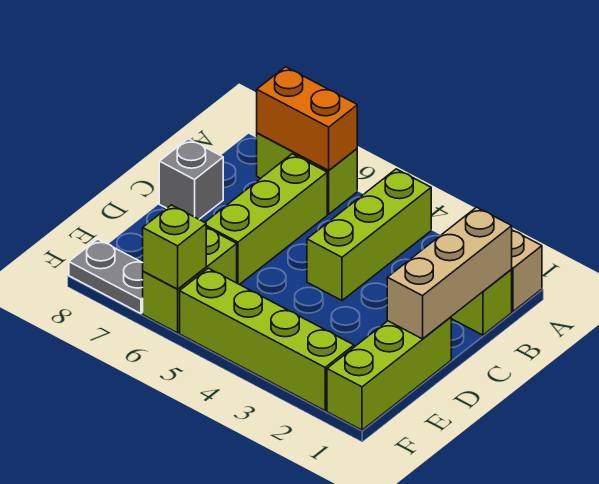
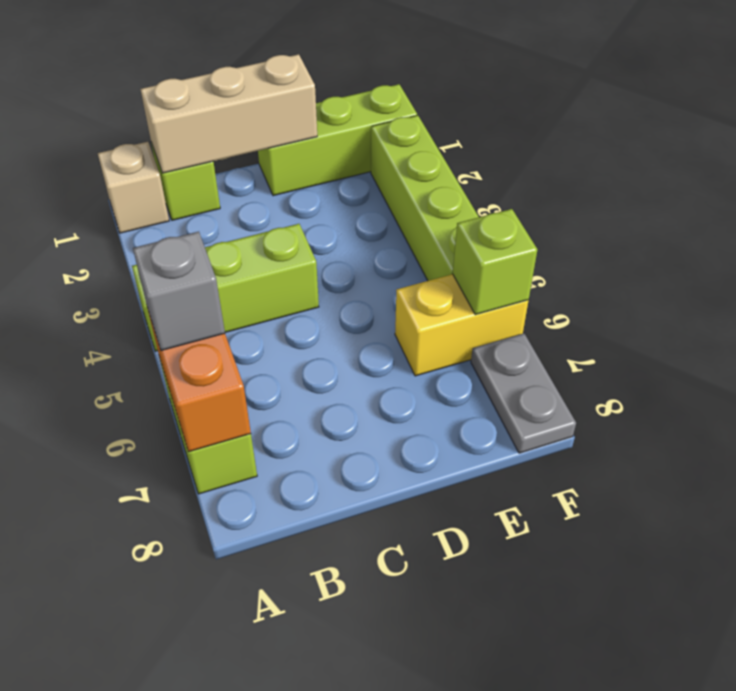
lime brick B6:D6 level 1 -> none
grey brick C8 level 1 -> grey brick A6 level 3
lime brick E6:F6 level 1 -> yellow brick E6:F6 level 1

